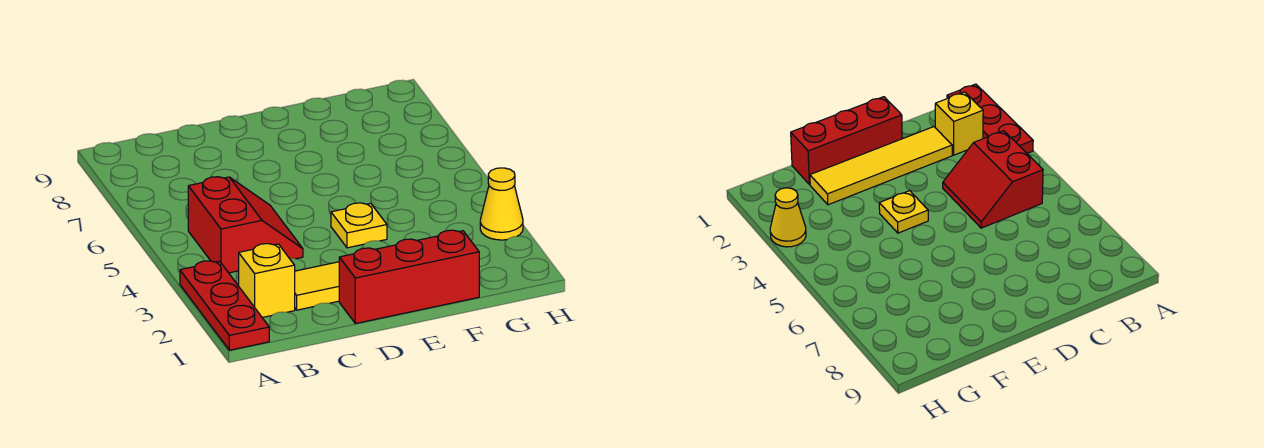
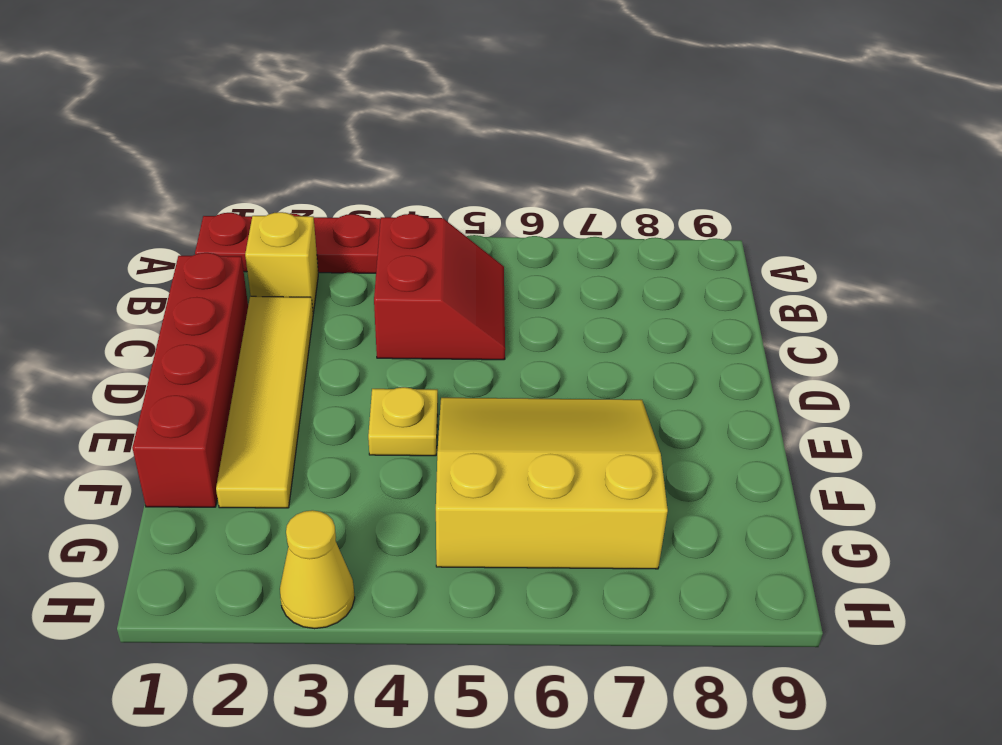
red slope B4:C5 level 1 top B -> red slope B4:C5 level 1 top 4
red brick D1:F1 level 1 -> red brick C1:F1 level 1
none -> yellow slope E5:G7 level 1 top G

